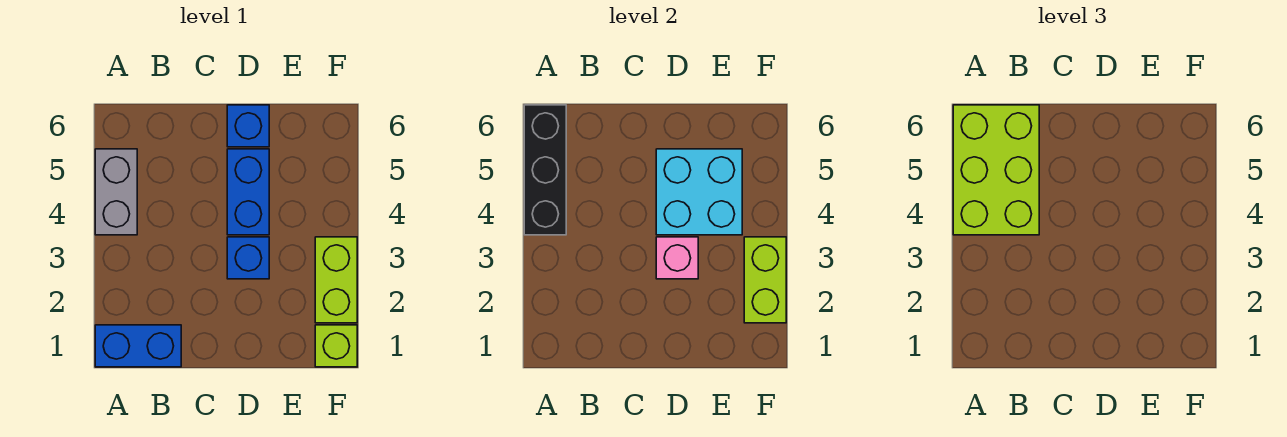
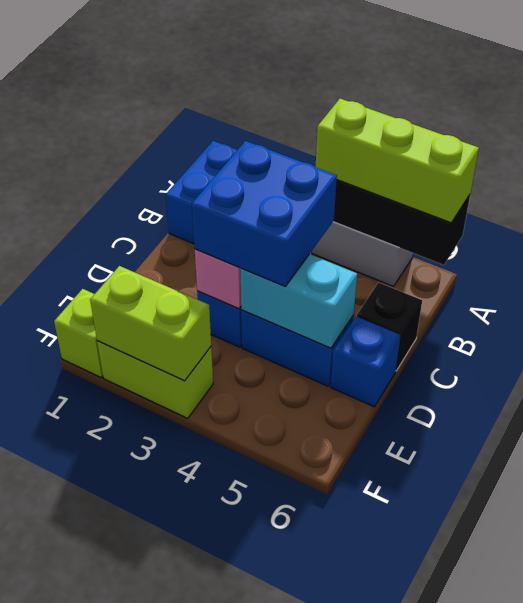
lime brick A4:B6 level 3 -> lime brick A4:A6 level 3
none -> blue brick C3:D4 level 3
none -> black brick C6 level 1
cyan brick D4:E5 level 2 -> cyan brick D4:D5 level 2

